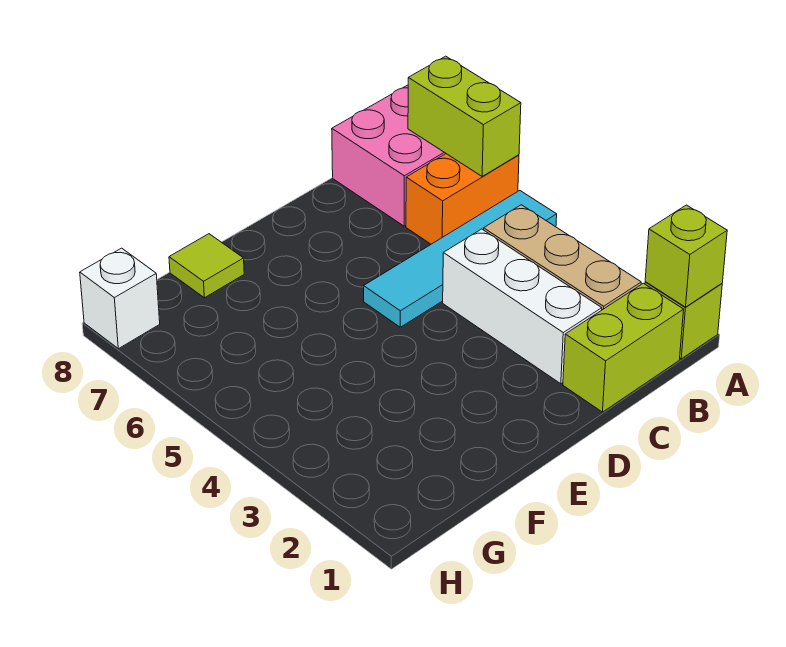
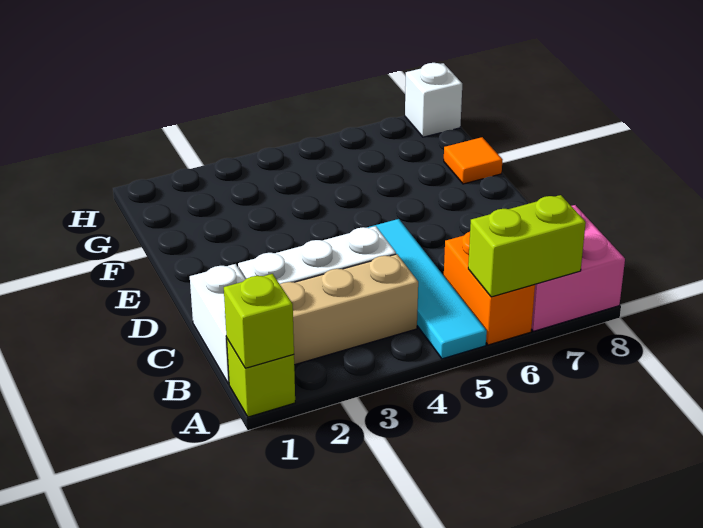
lime brick B1:C1 level 1 -> white brick B1:C1 level 1
lime tile F8 level 1 -> orange tile F8 level 1

